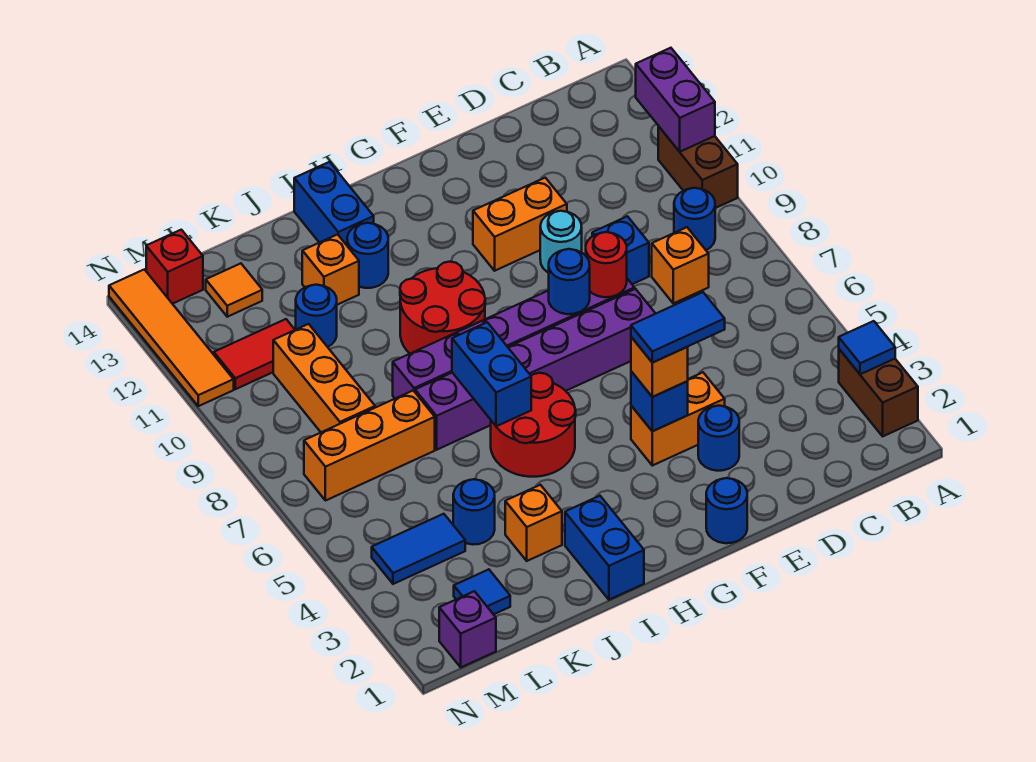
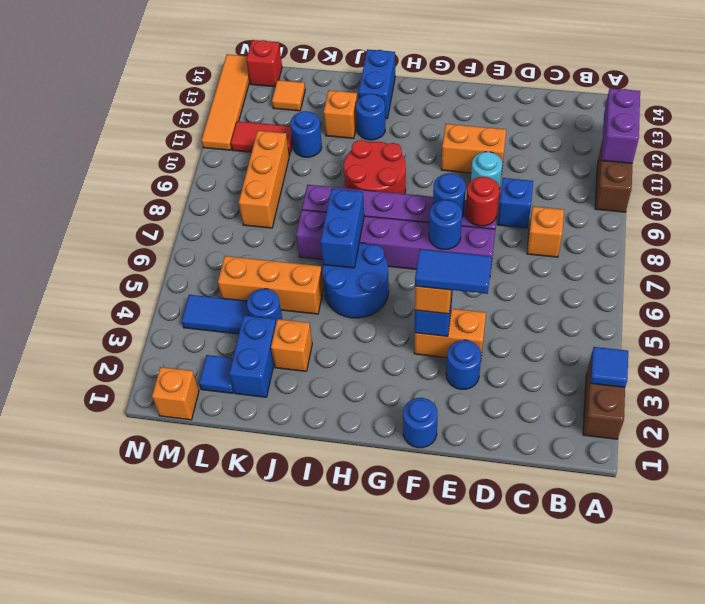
blue round brick B9 level 1 -> blue round brick F7 level 2
red round brick H5:I6 level 1 -> blue round brick H5:I6 level 1
blue brick I1:I2 level 1 -> blue brick K2:K3 level 1
orange brick K7:M7 level 1 -> orange brick J5:L5 level 1
purple brick M1 level 1 -> orange brick M1 level 1

